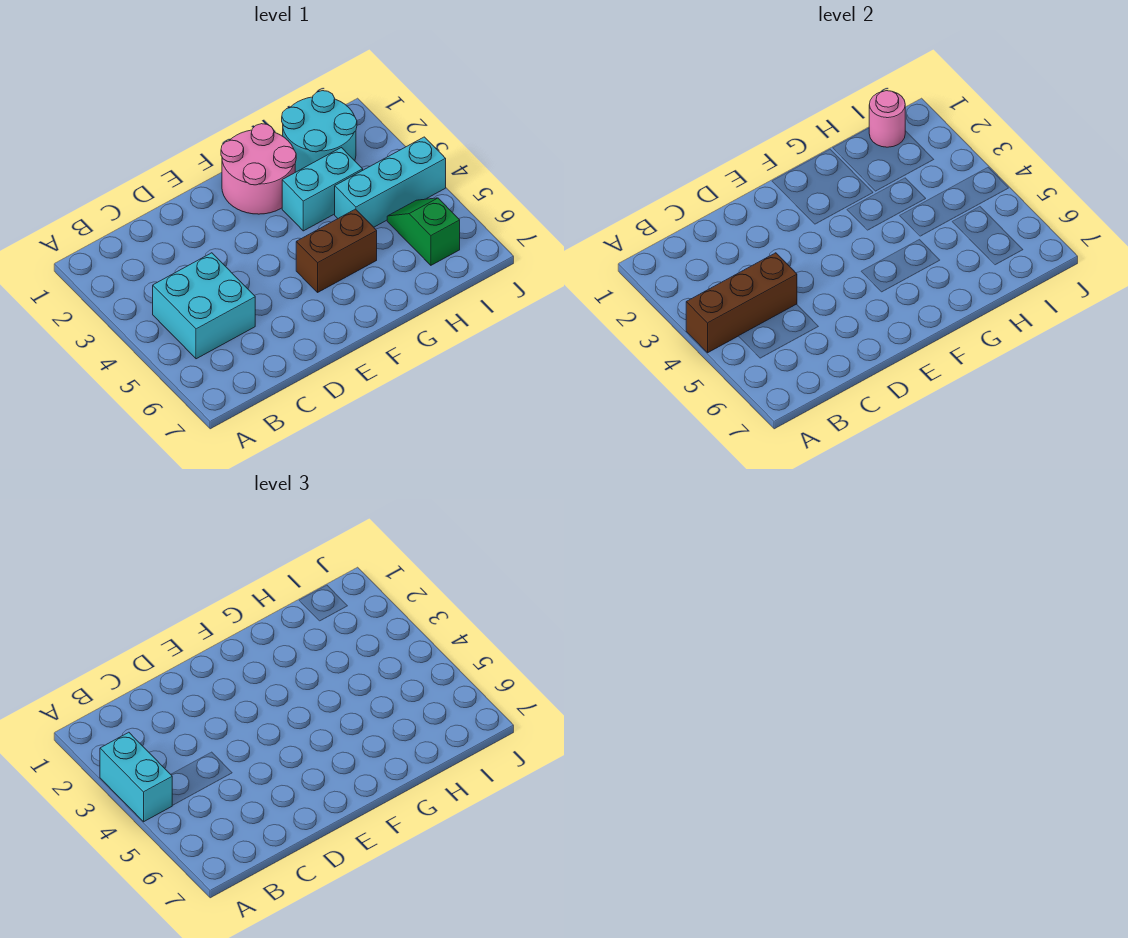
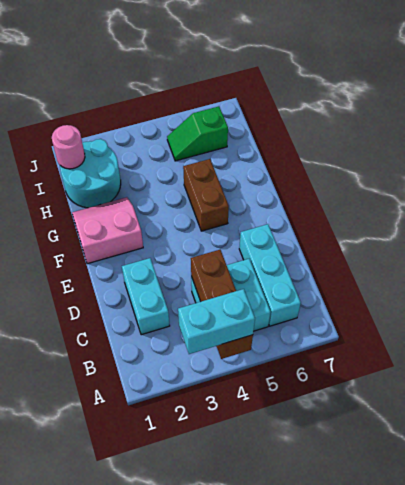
pink round brick F1:G2 level 1 -> pink slope F1:G2 level 1 top F
cyan brick G3:H3 level 1 -> cyan brick C2:D2 level 1
cyan brick H4:J4 level 1 -> cyan brick B6:D6 level 1

